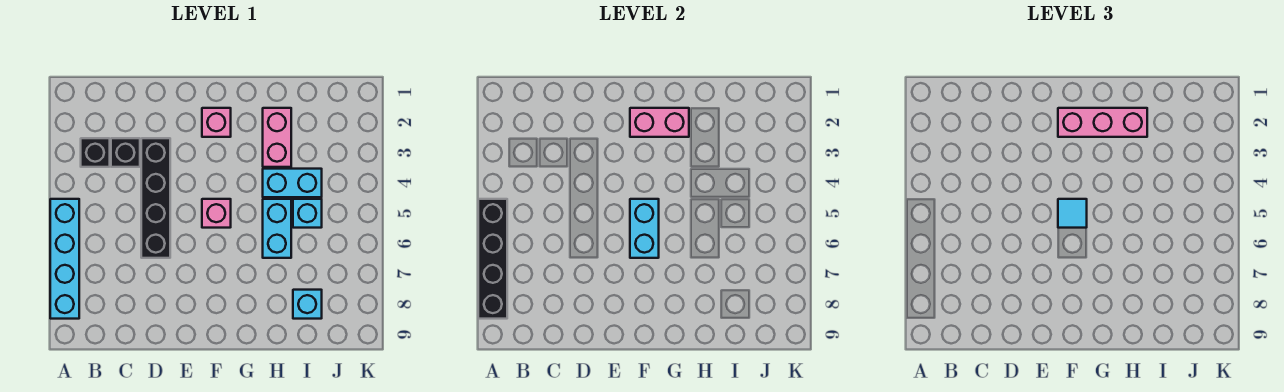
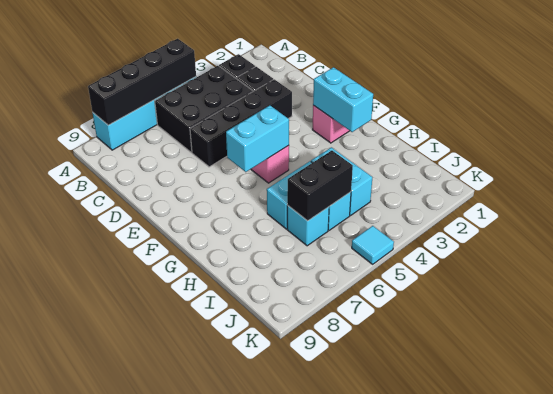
none -> black brick B4:C6 level 1
pink brick F2:G2 level 2 -> cyan brick F2:G2 level 2
pink brick F2:H2 level 3 -> none
cyan tile F5 level 3 -> cyan tile K5 level 1
pink brick H2:H3 level 1 -> none
none -> black brick I5:I6 level 2
cyan brick I8 level 1 -> cyan brick I6 level 1

